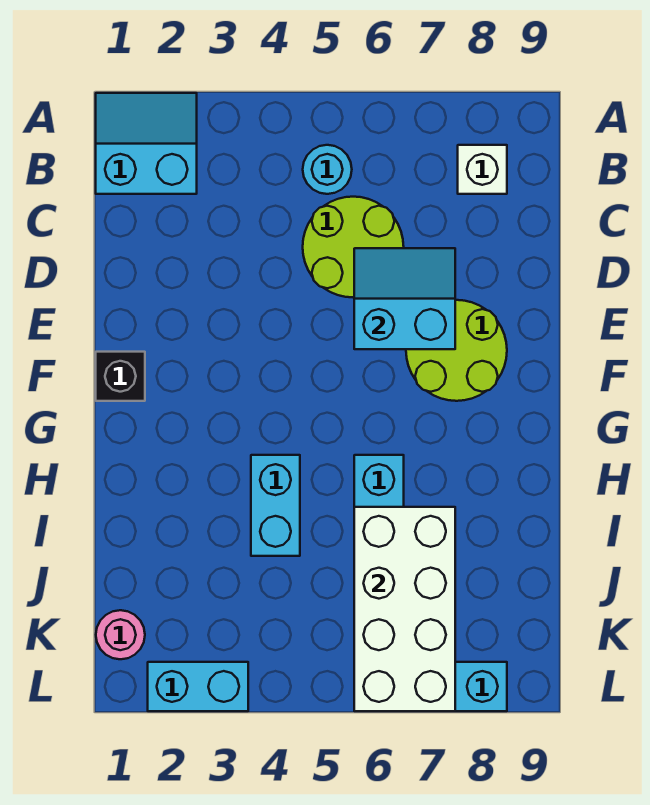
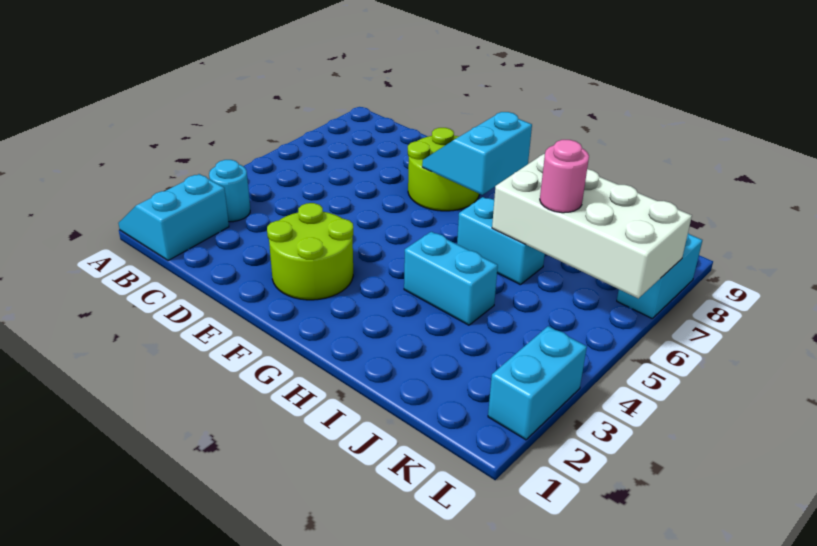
cyan round brick B5 level 1 -> cyan round brick B3 level 1
white brick B8 level 1 -> none
lime round brick C5:D6 level 1 -> lime round brick E2:F3 level 1
cyan slope D6:E7 level 2 top E -> cyan slope F7:G8 level 2 top G
black brick F1 level 1 -> none
pink round brick K1 level 1 -> pink round brick J6 level 3

